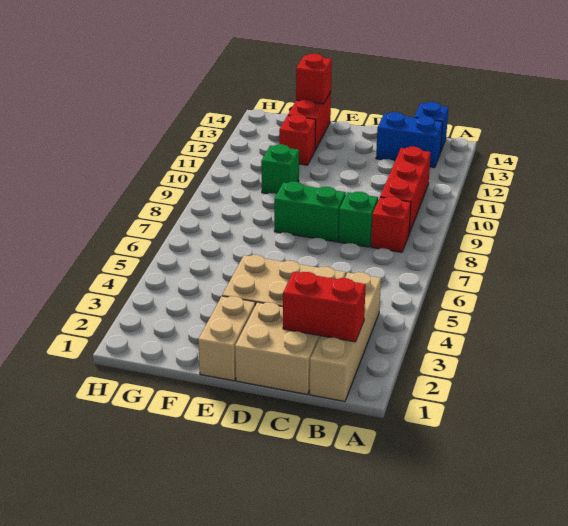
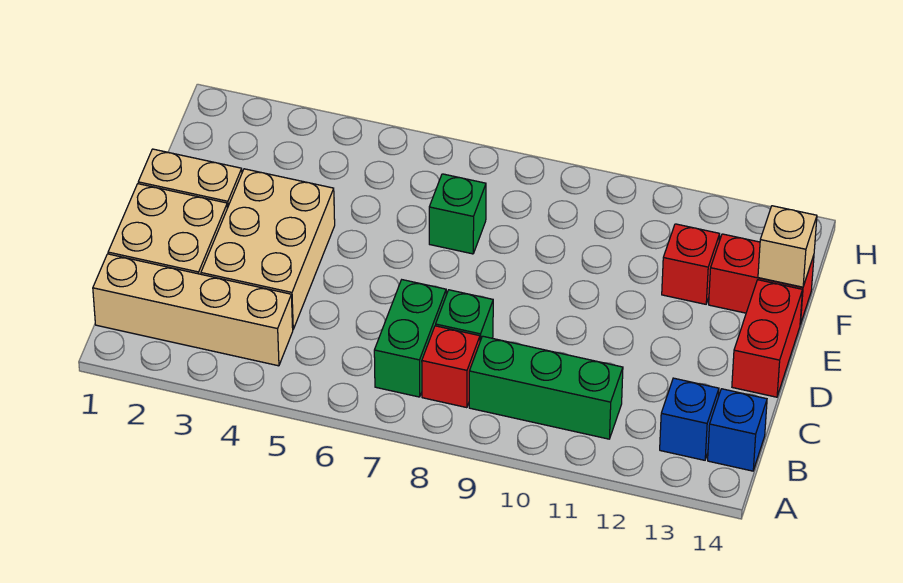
red brick B2:C2 level 2 -> red brick D14:E14 level 1
red brick B9:B11 level 1 -> green brick B9:B11 level 1
blue brick B13:C13 level 1 -> blue brick B13 level 1
green brick D8:E8 level 1 -> green brick B7:C7 level 1
green brick F10 level 1 -> green brick F7 level 1
red brick F14 level 2 -> tan brick F14 level 2

